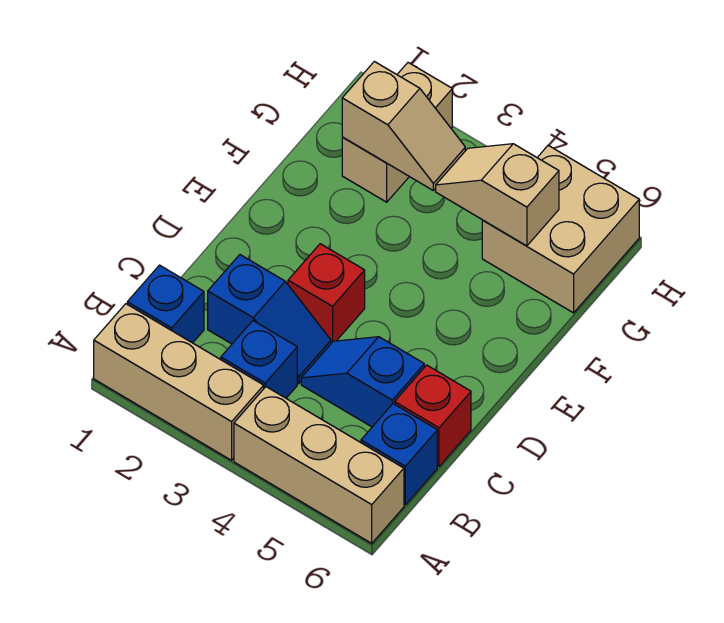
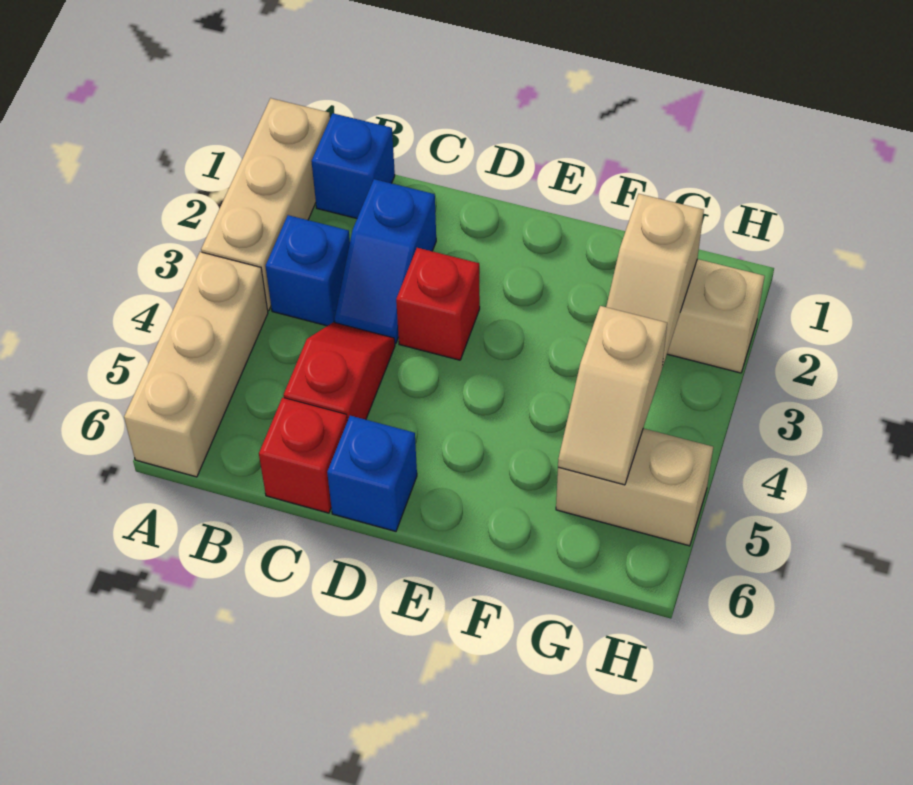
blue brick B6 level 1 -> blue brick D6 level 1
blue slope C4:C5 level 1 top 5 -> red slope C4:C5 level 1 top 5
tan slope G4:G5 level 2 top 5 -> tan slope G4:G5 level 2 top 4
tan brick G5:H6 level 1 -> tan brick G5:H5 level 1

